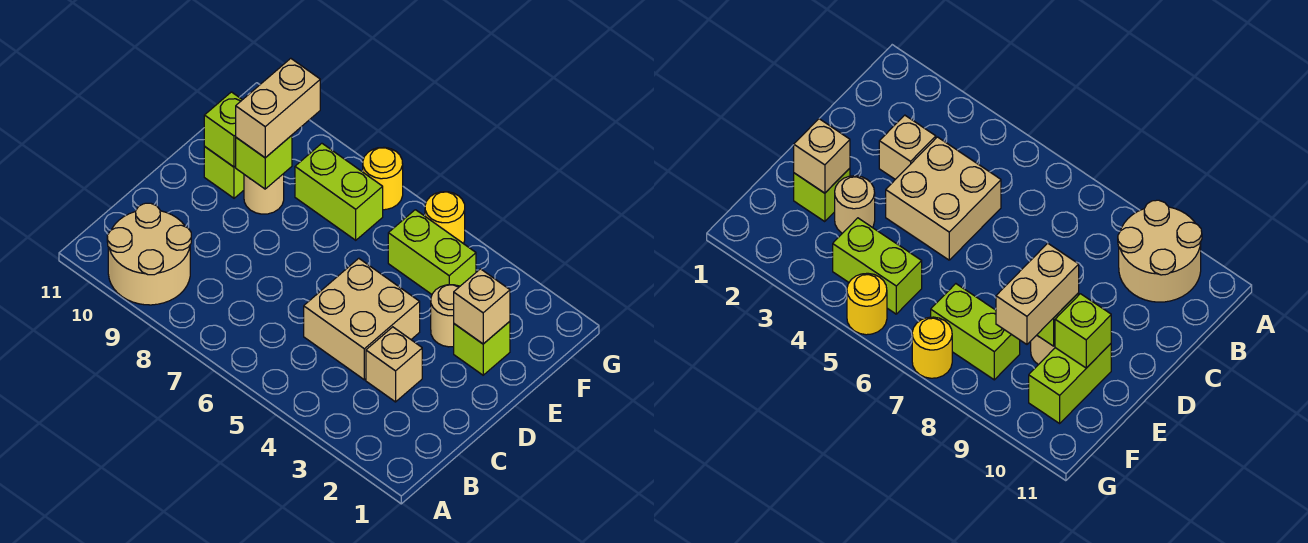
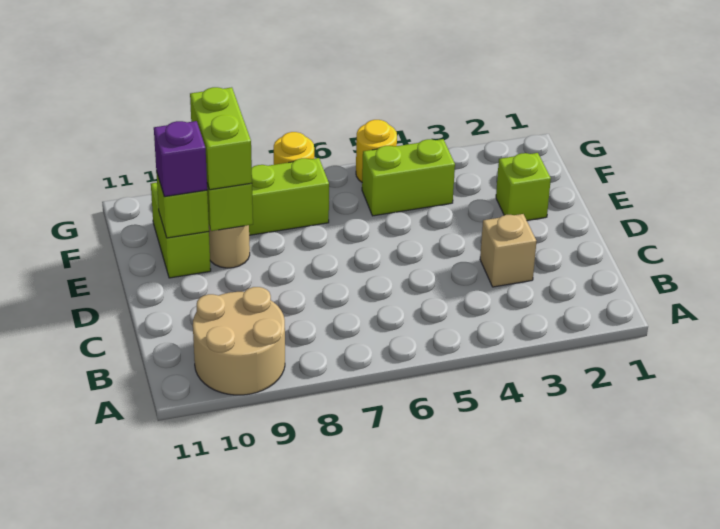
tan brick C4:D5 level 1 -> none
tan brick E2 level 2 -> none
tan round brick E3 level 1 -> none
tan brick E9:F9 level 3 -> lime brick E9:F9 level 3
none -> purple brick E10 level 3

